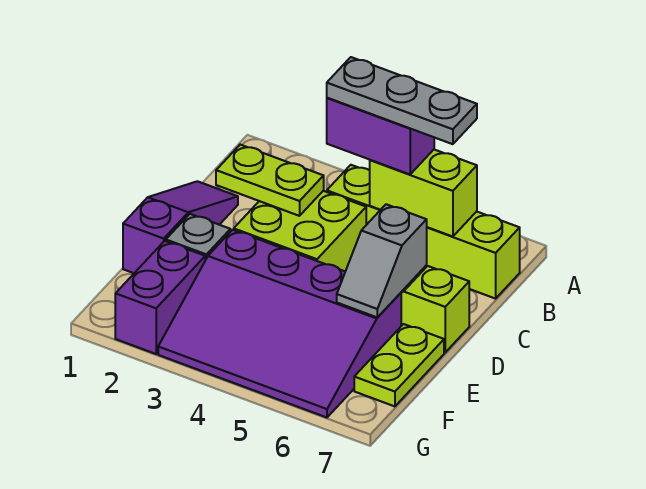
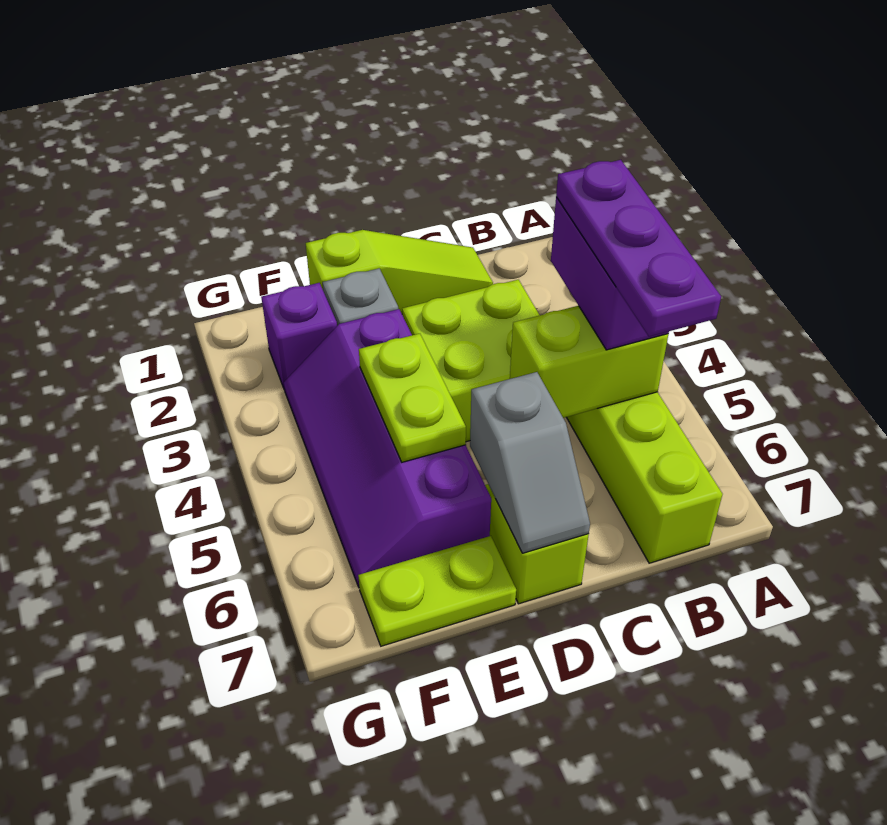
grey plate B4:B6 level 4 -> purple plate B4:B6 level 4
lime brick B5:B6 level 2 -> lime brick B5:C5 level 2
purple slope C1:E1 level 1 top E -> lime slope C1:E1 level 1 top E
lime plate C2:C3 level 2 -> lime plate E4:E5 level 2
grey slope D6:E6 level 2 top D -> grey slope D6:D7 level 2 top 6
purple slope E3:G6 level 1 top E -> purple slope E3:F6 level 1 top E
purple brick F2:G2 level 1 -> purple brick F2 level 1

